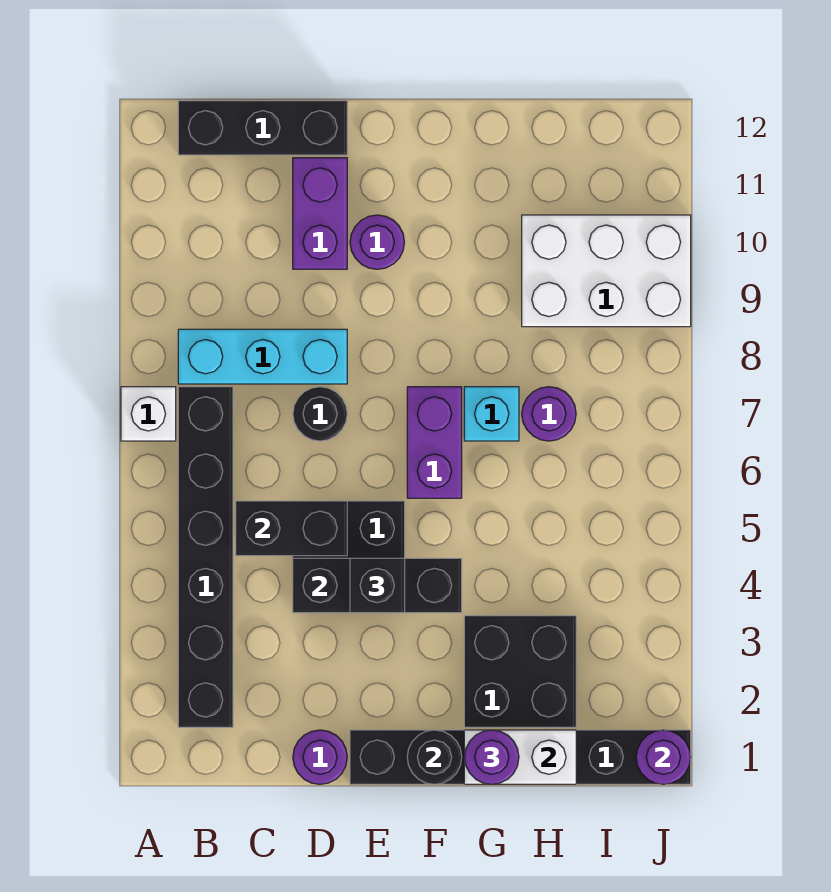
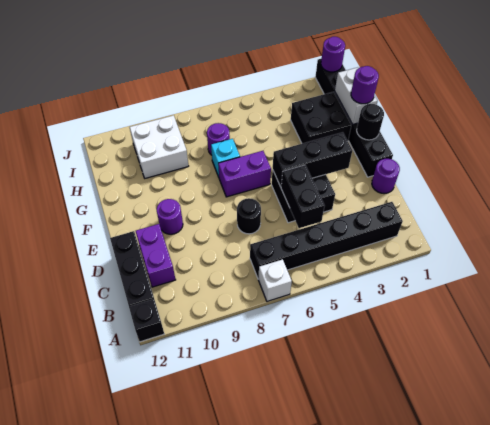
cyan brick B8:D8 level 1 -> none
black brick D4:F4 level 2 -> black brick E3:E5 level 2
purple brick D10:D11 level 1 -> purple brick C11:D11 level 1
black brick E4 level 3 -> black brick A12 level 1
white brick H9:J10 level 1 -> white brick H9:I10 level 1

